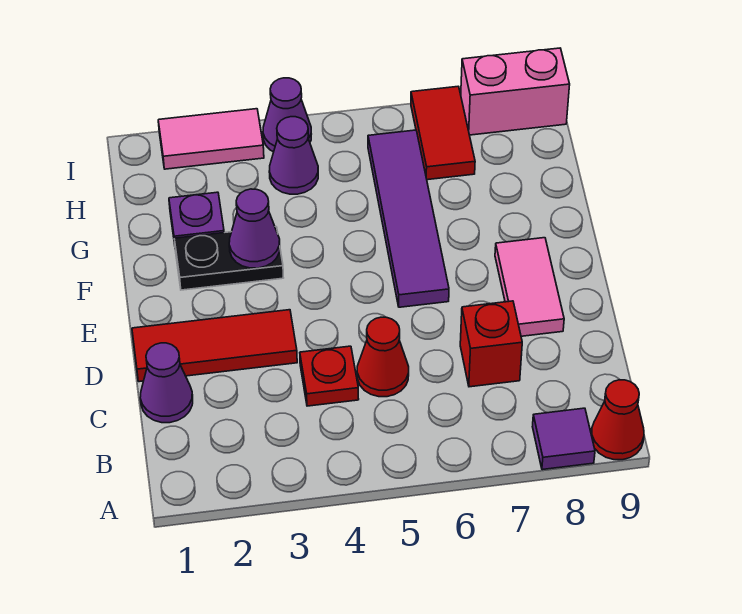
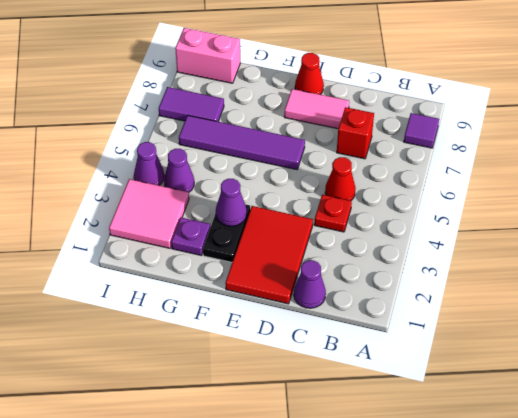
red cone A9 level 1 -> red cone E9 level 1
red tile D1:D3 level 1 -> red tile D1:E3 level 1
red tile H7:I7 level 1 -> purple tile H7:I7 level 1
pink tile I2:I3 level 1 -> pink tile H2:I3 level 1
pink brick I8:I9 level 1 -> pink brick H9:I9 level 1

